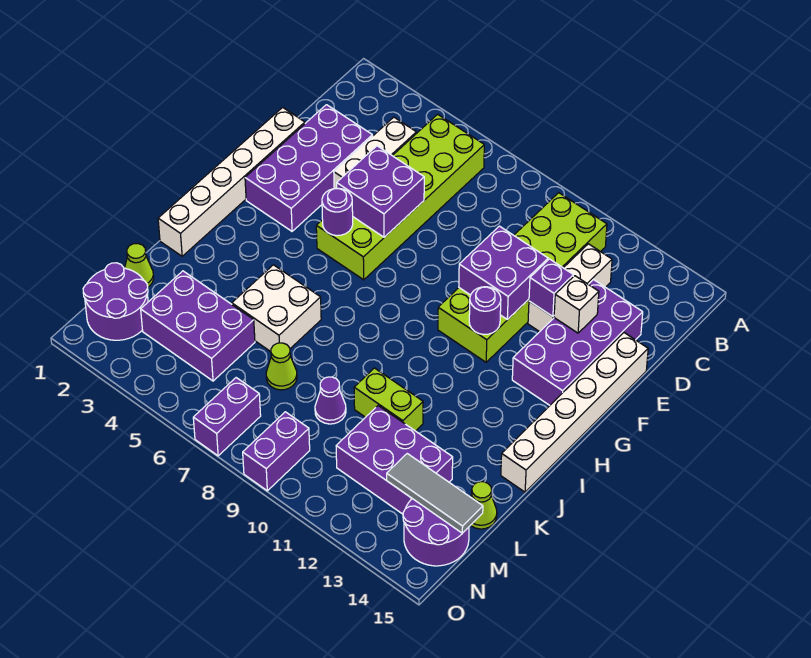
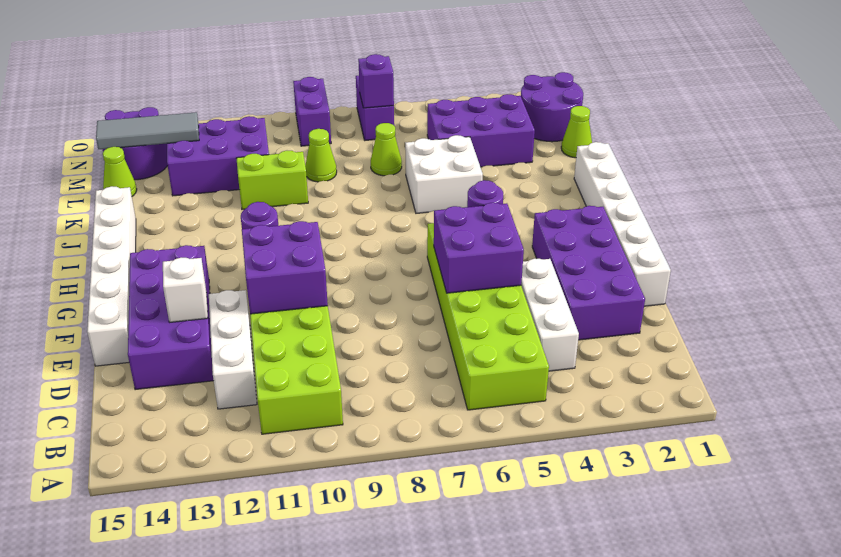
purple brick E12 level 2 -> purple brick N7 level 2
purple cone L9 level 1 -> lime cone L9 level 1

